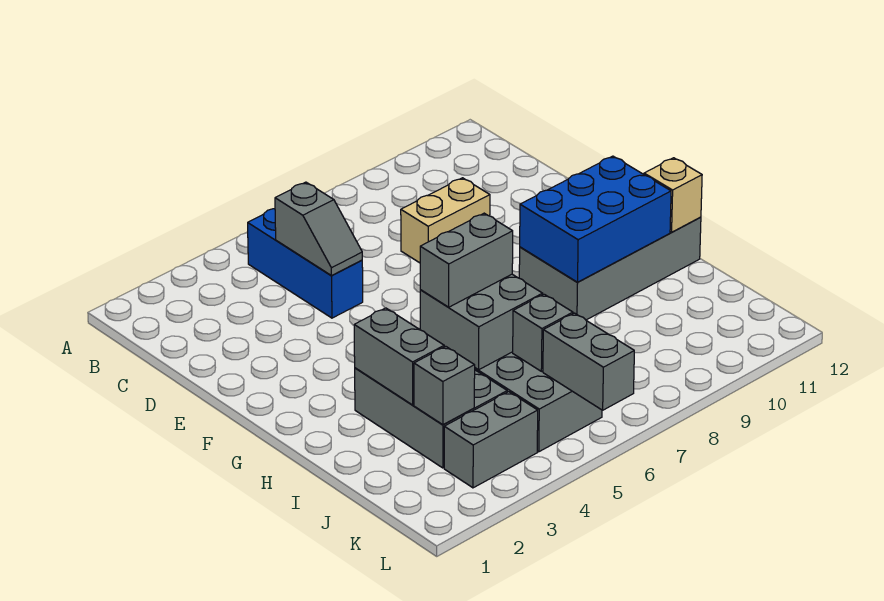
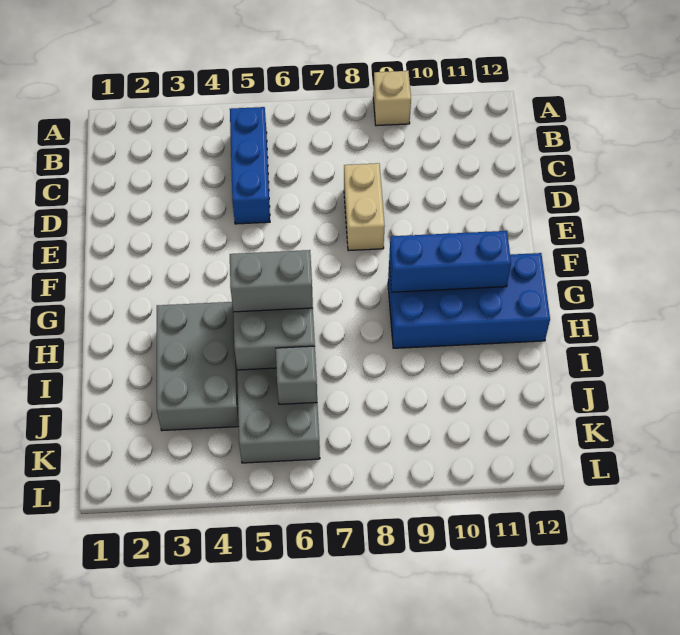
grey slope C5:D5 level 2 top C -> none
tan brick D8:D9 level 1 -> tan brick D8:E8 level 1
grey brick G9:H12 level 1 -> blue brick G9:H12 level 1
blue brick G9:H11 level 2 -> blue brick G9:G11 level 2
grey brick H3:I3 level 2 -> none
tan brick H12 level 2 -> tan brick A9 level 1
grey brick J3 level 2 -> none
grey brick K3:K4 level 1 -> none
grey brick K6:L6 level 2 -> none

